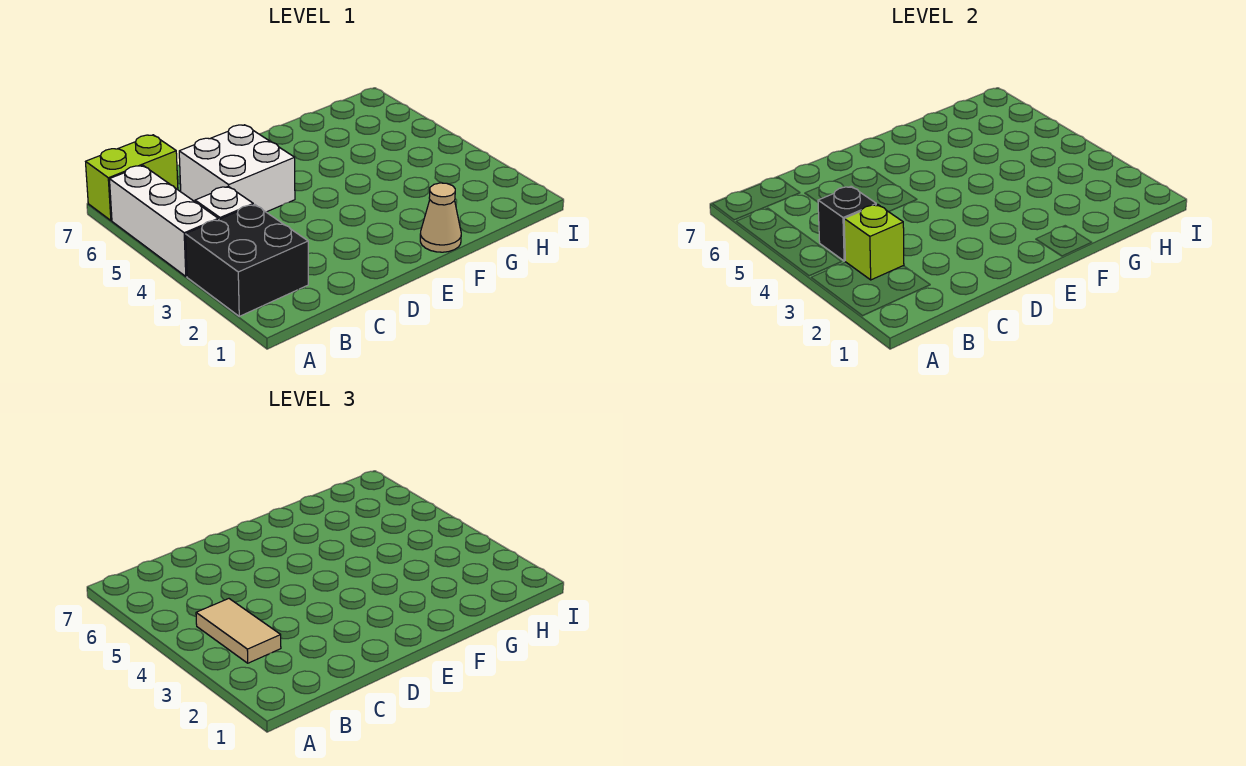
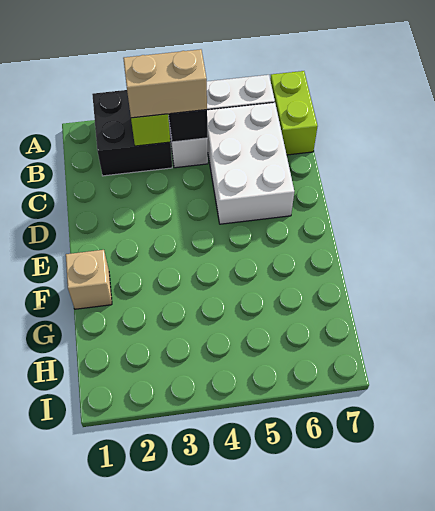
tan tile B3:B4 level 3 -> tan brick B3:B4 level 3
white brick C5:D6 level 1 -> white brick B5:D6 level 1
tan cone F1 level 1 -> tan brick F1 level 1

